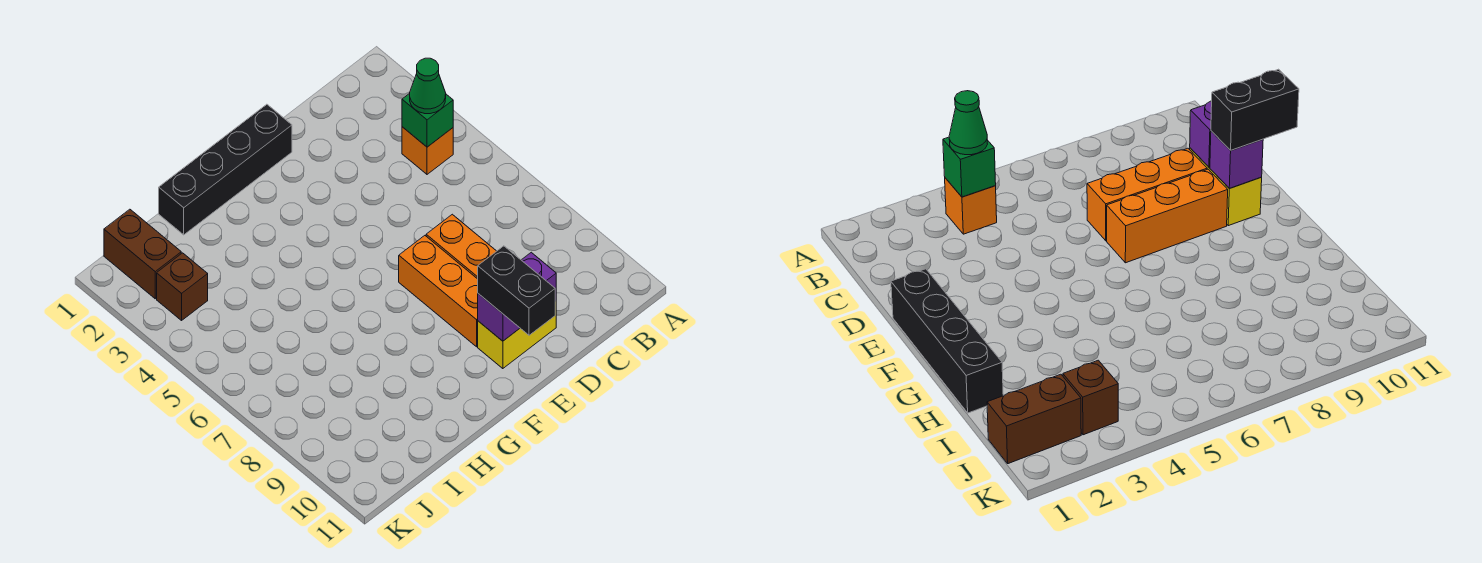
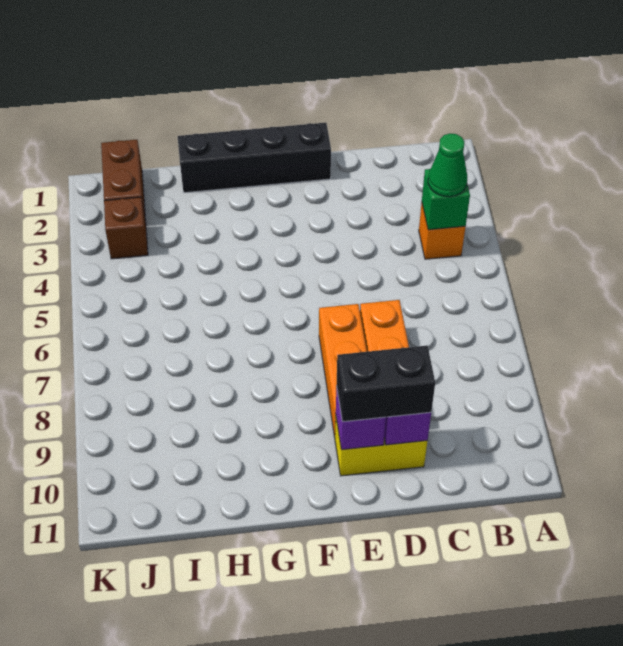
black brick E10:E11 level 3 -> black brick D10:E10 level 3

